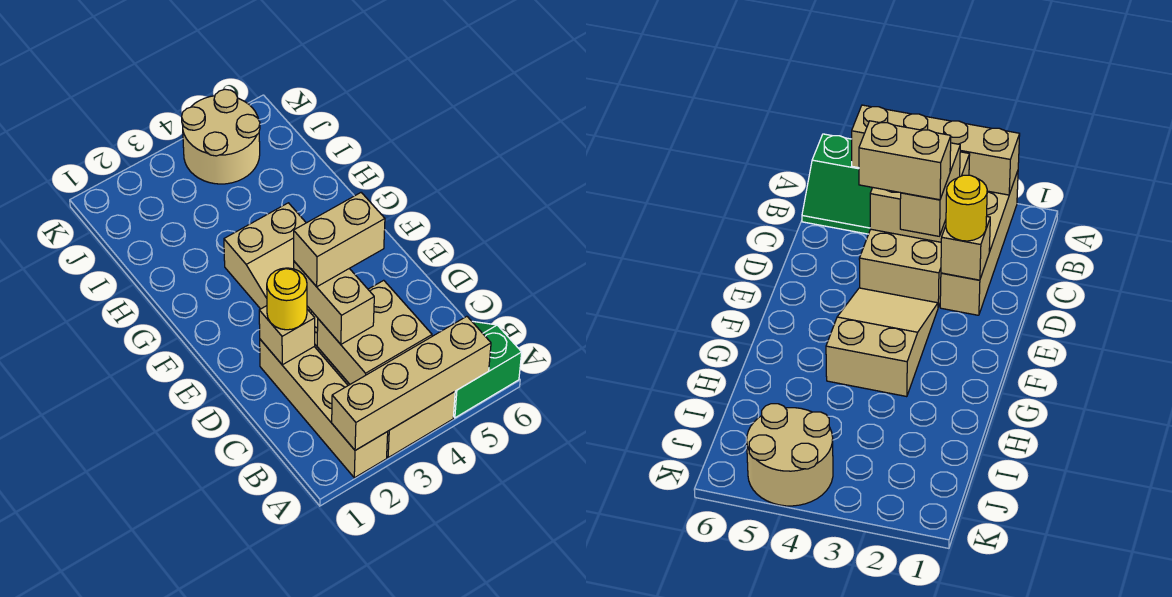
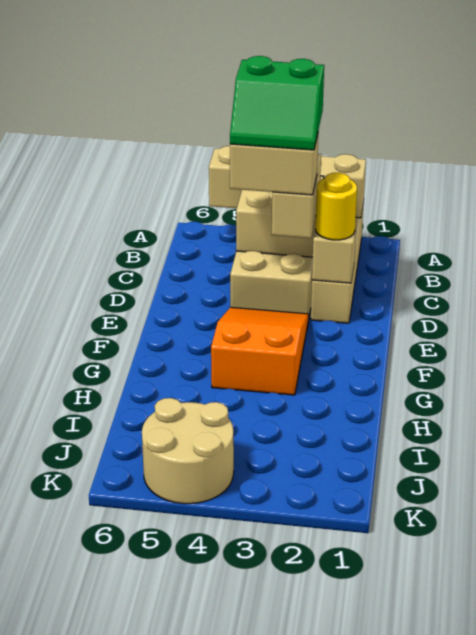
green slope A5:B6 level 1 top A -> green slope C3:D4 level 5 top C
tan slope E3:G4 level 1 top G -> orange slope E3:G4 level 1 top G

